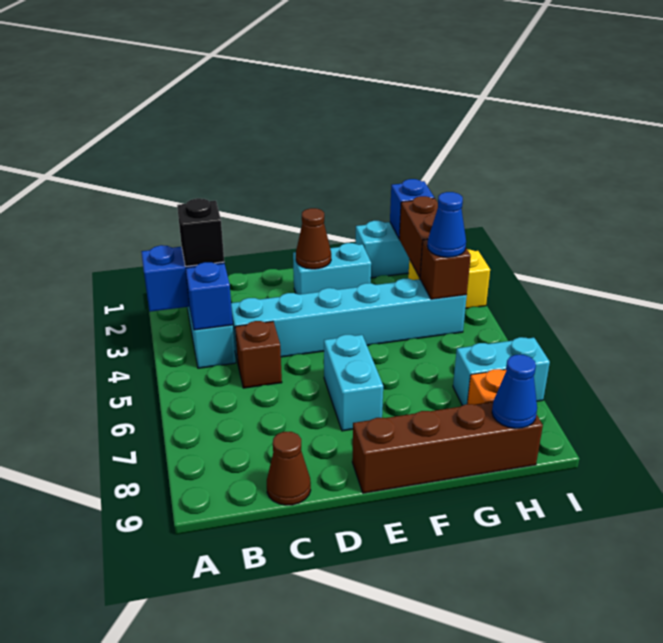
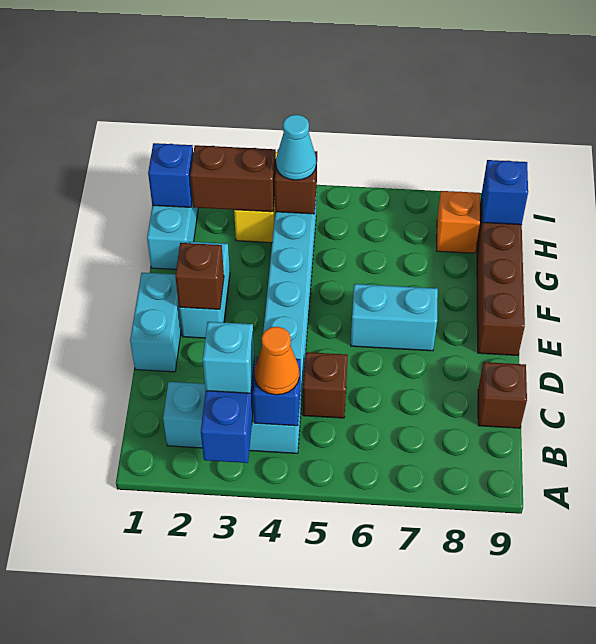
black brick B3 level 3 -> cyan brick B3 level 3
none -> orange cone B4 level 3
brown cone C9 level 1 -> brown brick C9 level 1
brown cone E2 level 2 -> brown brick E2 level 2
blue cone H4 level 3 -> cyan cone H4 level 3
cyan brick H7:I7 level 1 -> cyan brick D1:E1 level 1
blue cone H9 level 2 -> blue brick H9 level 2

